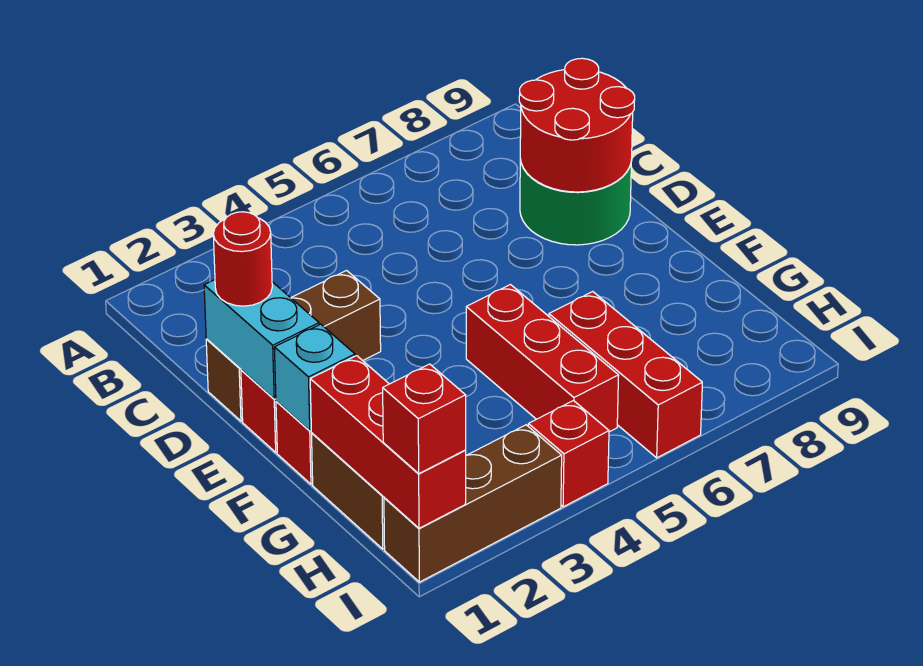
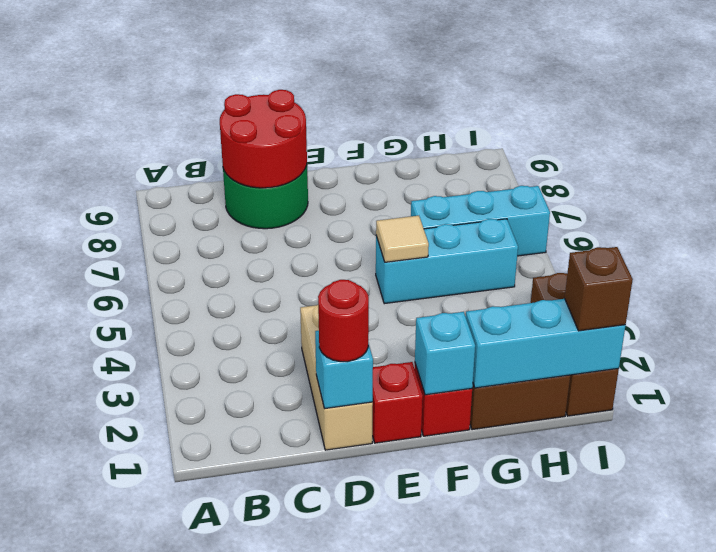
brown brick D1:D3 level 1 -> tan brick D1:D3 level 1
cyan brick D1:E1 level 2 -> cyan brick D1 level 2
red brick F5:H5 level 1 -> cyan brick F5:H5 level 1
none -> tan tile F5 level 2
red brick G1:I1 level 2 -> cyan brick G1:I1 level 2
red brick G6:I6 level 1 -> cyan brick G6:I6 level 1
red brick I1 level 3 -> brown brick I1 level 3
red brick I4 level 1 -> none

